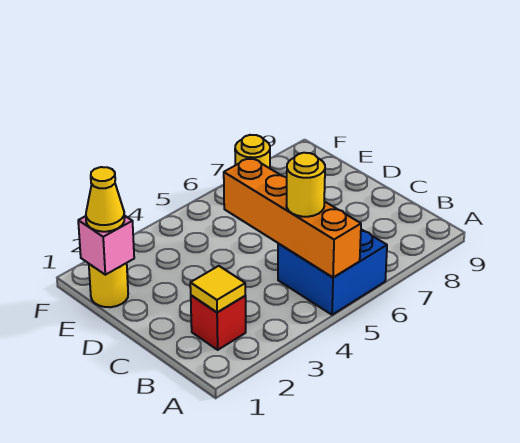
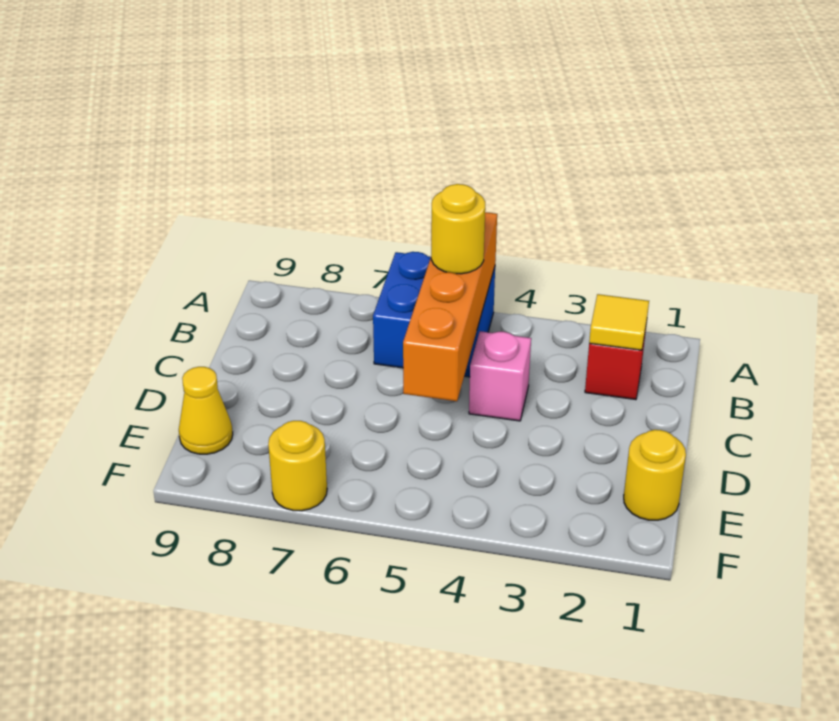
pink brick E1 level 2 -> pink brick C4 level 1
yellow cone E1 level 3 -> yellow cone E9 level 1

